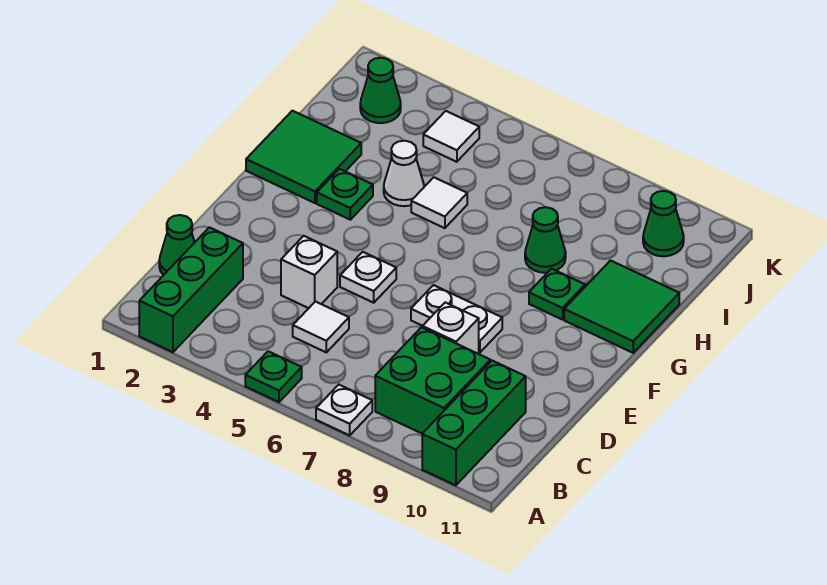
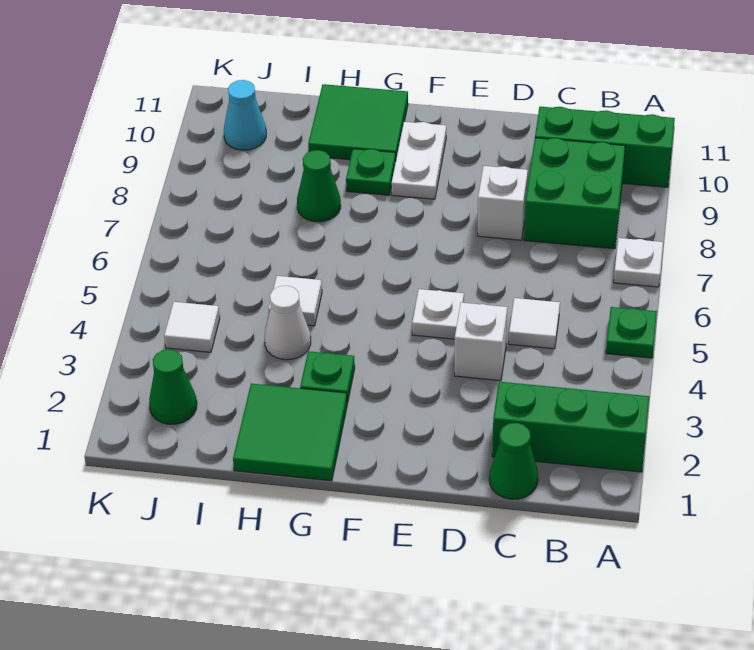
white plate E7:E8 level 1 -> white plate F9:F10 level 1
green cone J10 level 1 -> cyan cone J10 level 1

